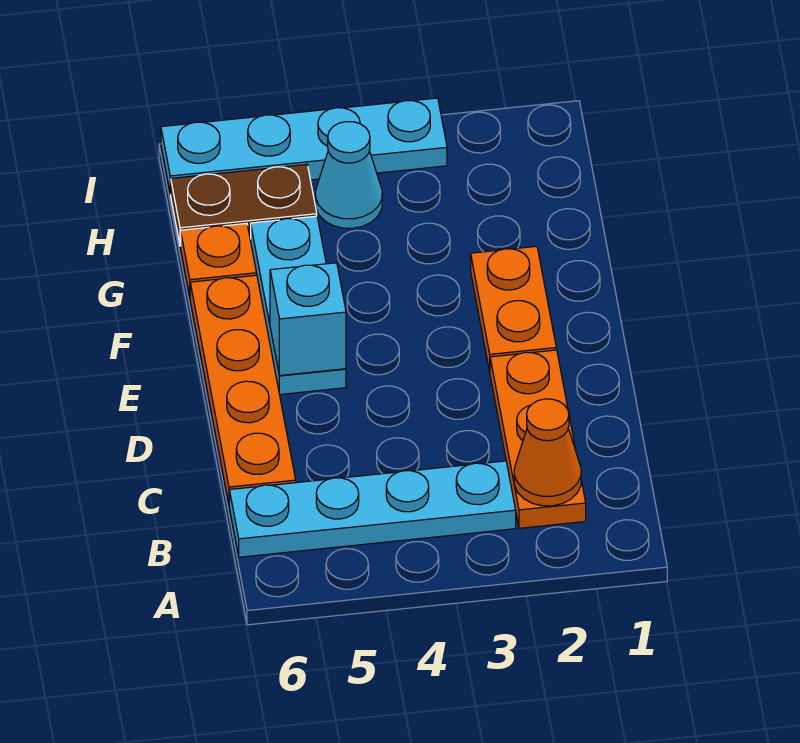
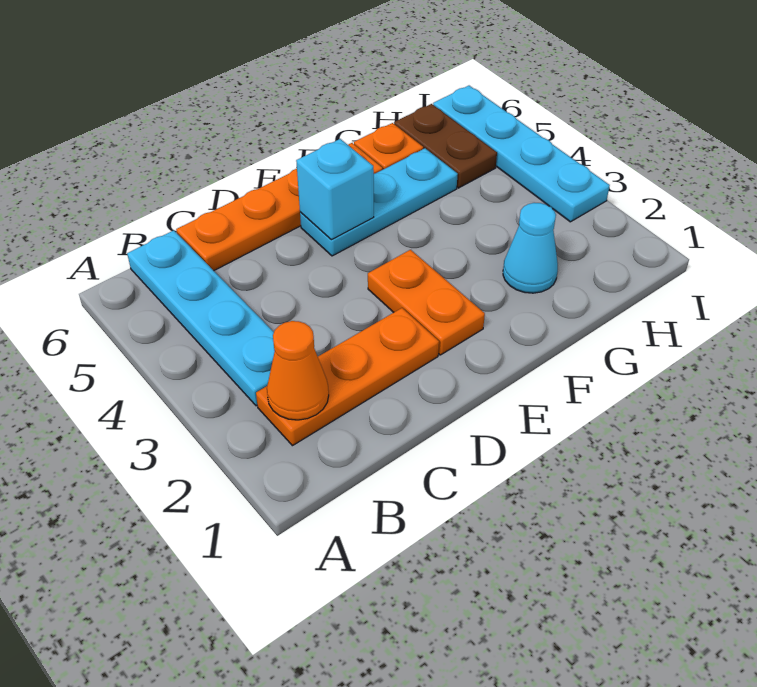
orange plate E2:F2 level 1 -> orange plate E2:E3 level 1
cyan cone H4 level 1 -> cyan cone G2 level 1

